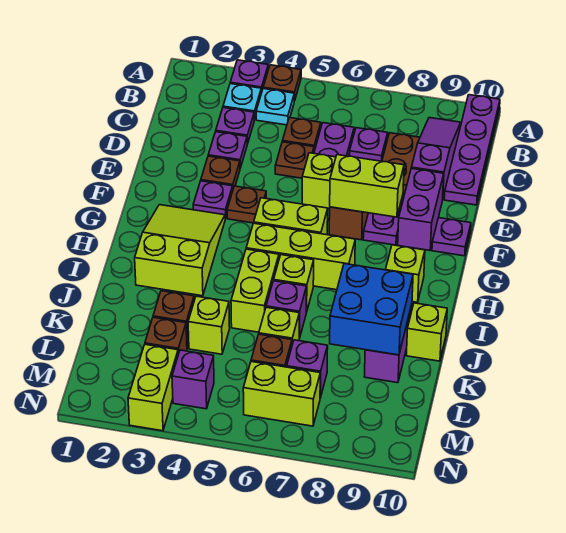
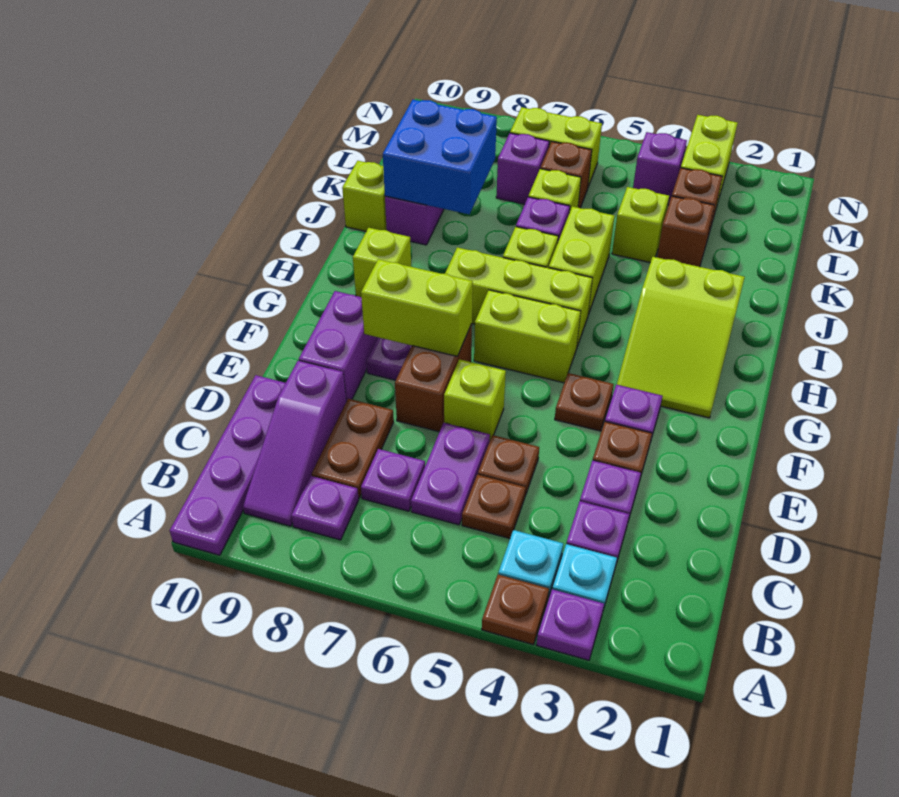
purple plate F10 level 1 -> purple plate B8 level 1

